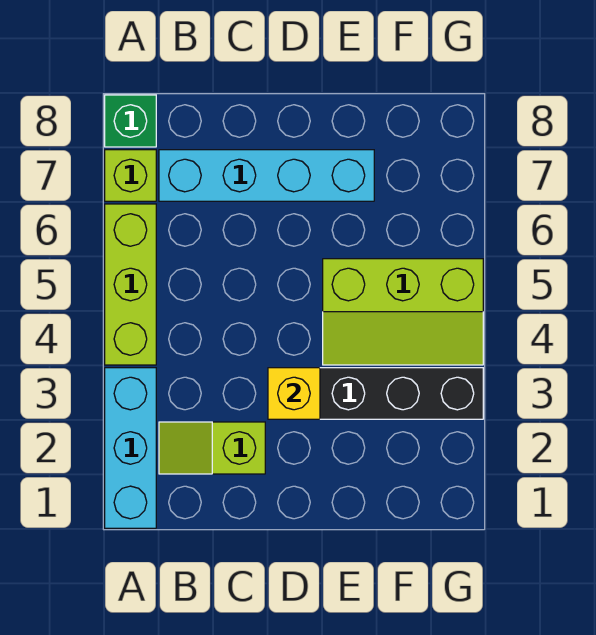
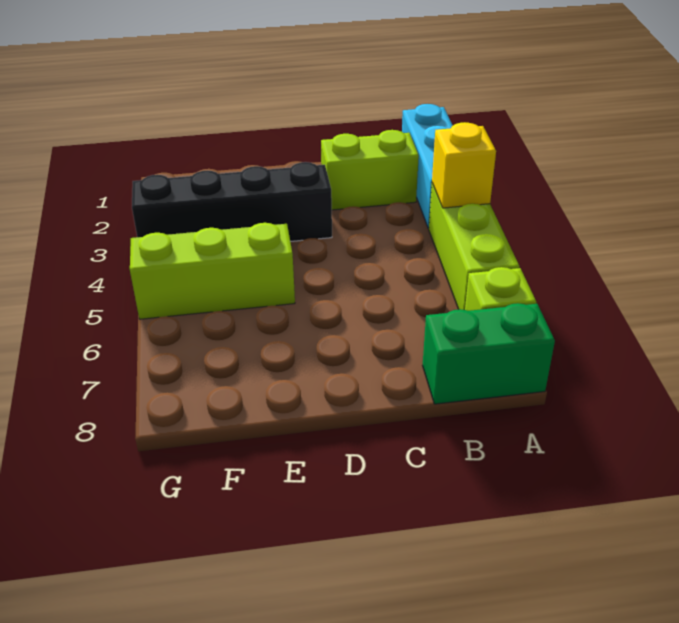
green brick A8 level 1 -> green brick A8:B8 level 1
lime slope B2:C2 level 1 top C -> lime brick B2:C2 level 1
cyan brick B7:E7 level 1 -> none
yellow brick D3 level 2 -> yellow brick A4 level 2

